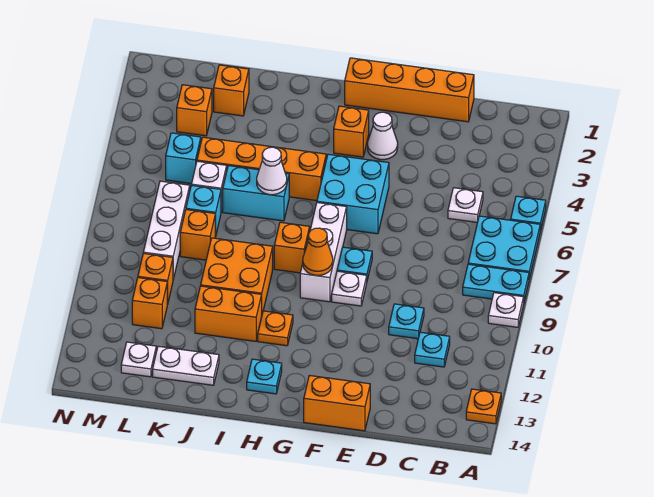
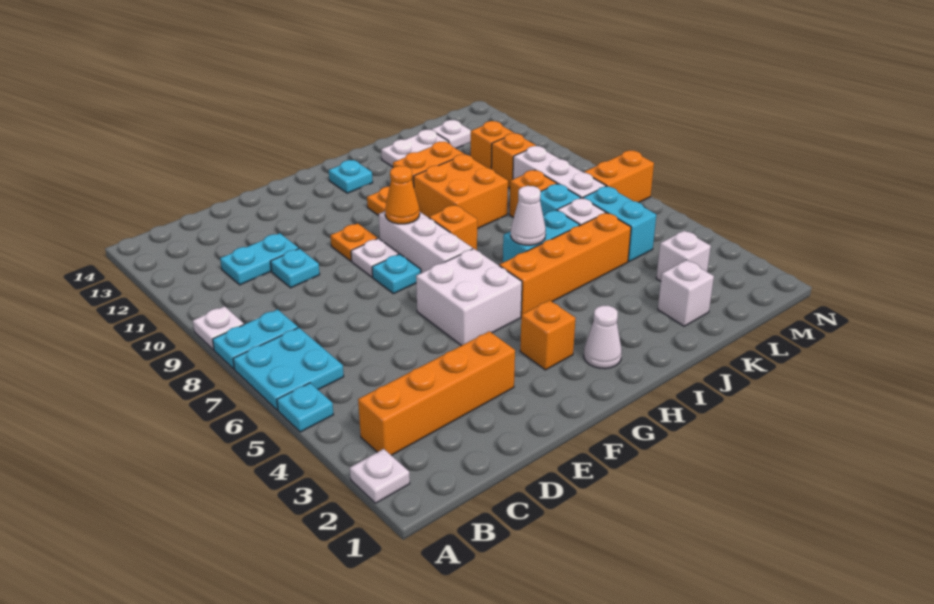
orange plate A13 level 1 -> orange plate F10 level 1
white plate C5 level 1 -> white plate A2 level 1
cyan plate C11 level 1 -> cyan plate C11:D11 level 1
orange brick D1:G1 level 1 -> orange brick B3:E3 level 1
orange brick E14:F14 level 1 -> orange brick M7:N7 level 1
white cone F3 level 1 -> white cone H2 level 1
cyan brick F5:G6 level 1 -> white brick F5:G6 level 1
orange brick K2 level 1 -> white brick K2 level 1
orange brick L3 level 1 -> white brick L3 level 1
cyan brick L5 level 1 -> cyan brick L5:L6 level 1

